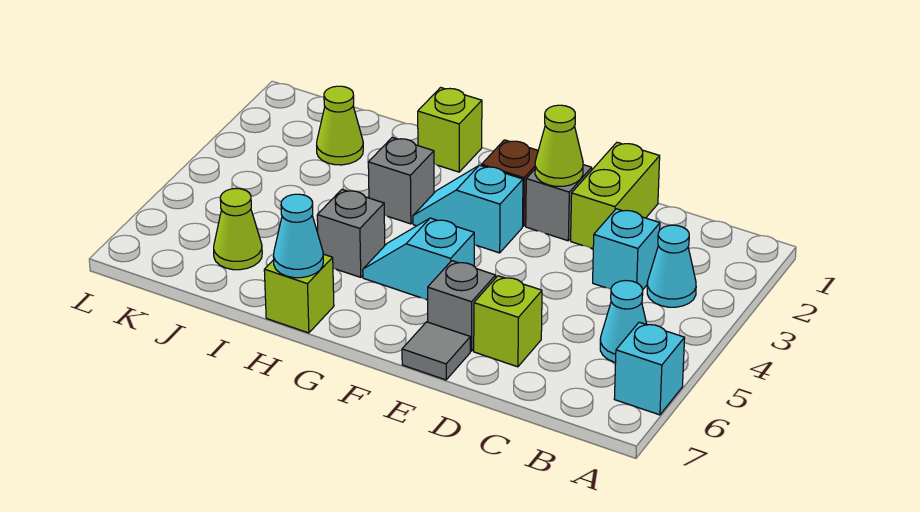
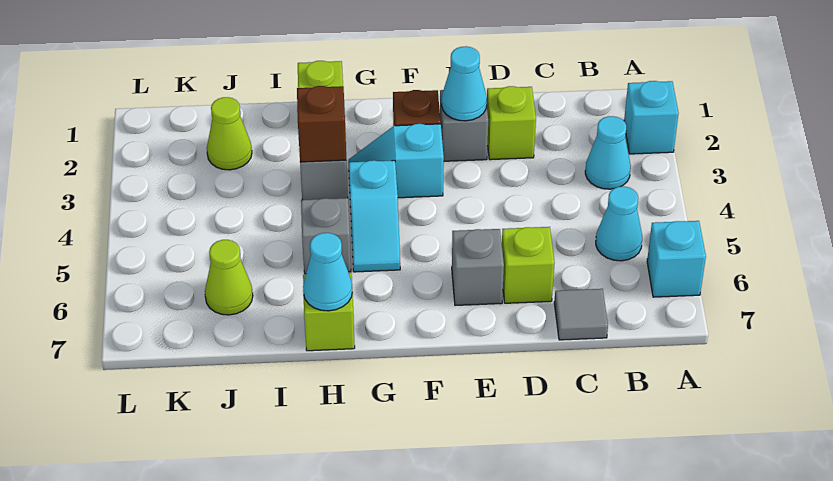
cyan brick C3 level 1 -> cyan brick A2 level 1
lime brick D1:D2 level 1 -> lime brick D2 level 1
lime cone E2 level 2 -> cyan cone E2 level 2
grey tile E7 level 1 -> grey tile C7 level 1
cyan slope F5:G5 level 1 top F -> cyan slope G4:G5 level 1 top 4
none -> brown brick H3 level 2

